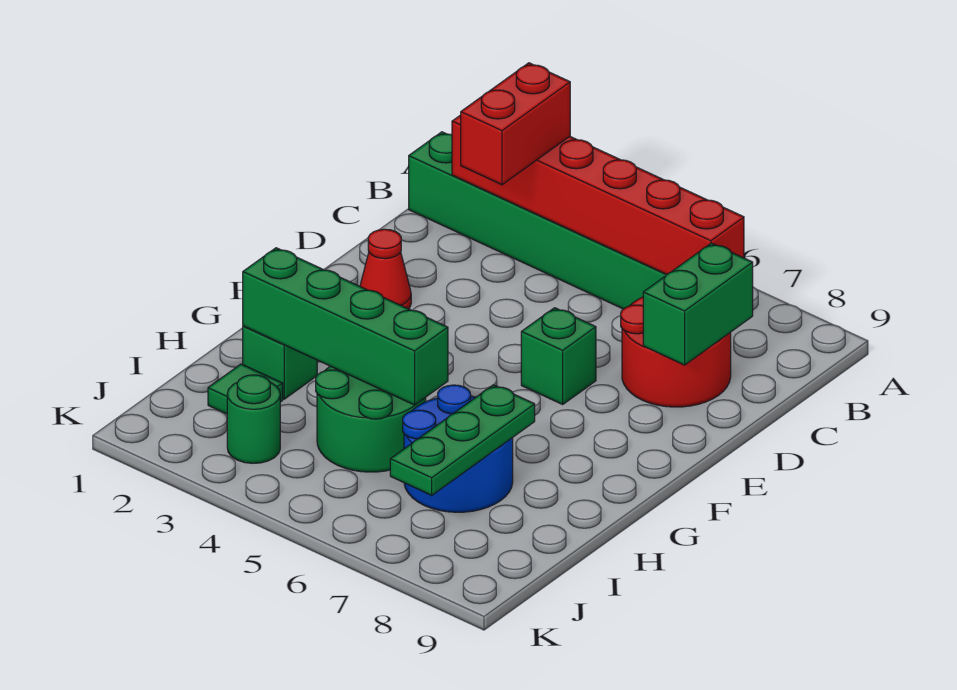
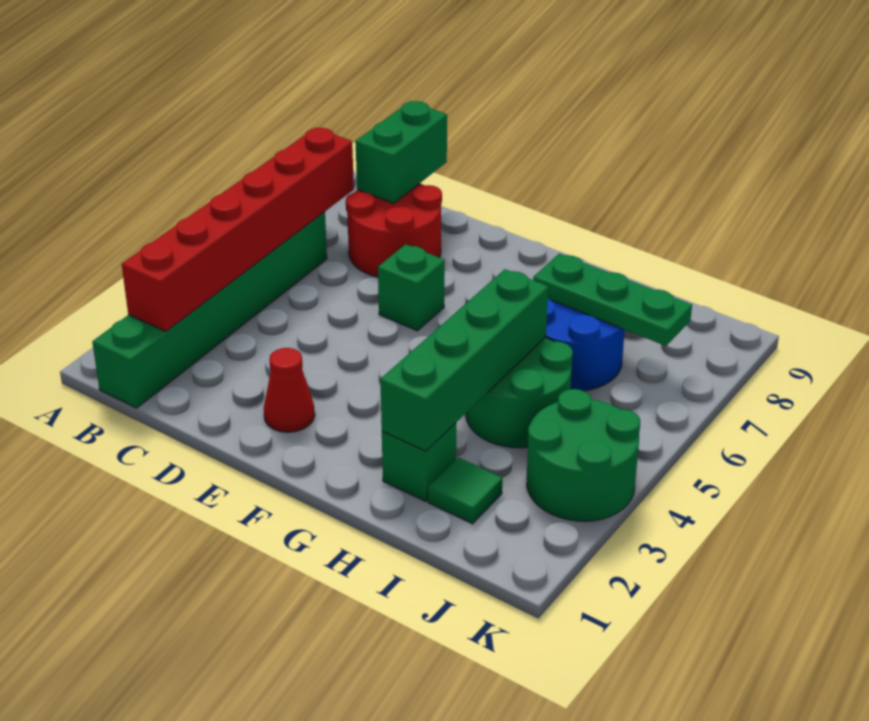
red brick B3:C3 level 3 -> none
green brick C8:D8 level 2 -> green brick C8:C9 level 2
green round brick J3 level 1 -> green round brick J3:K4 level 1

